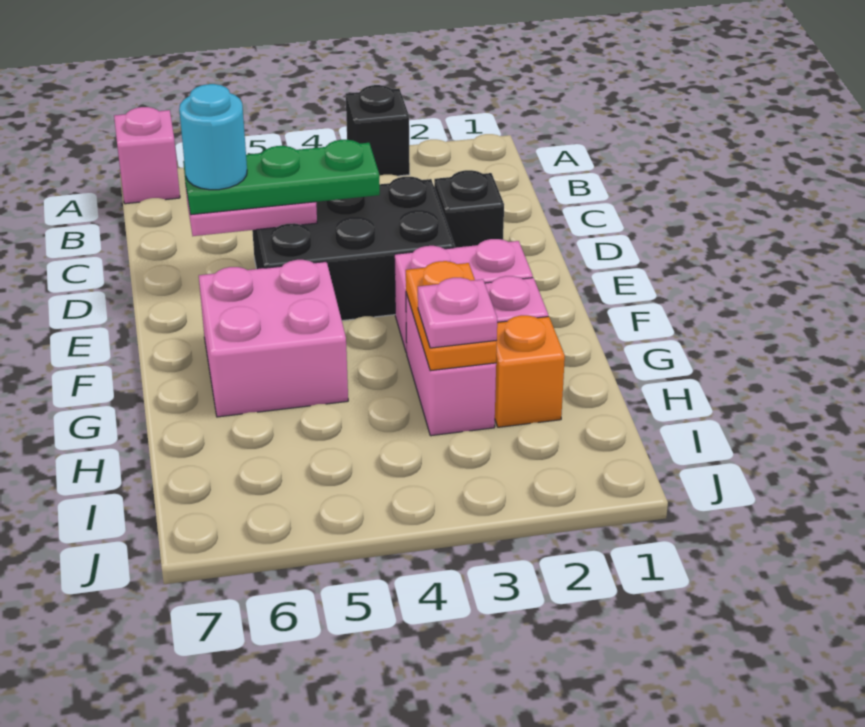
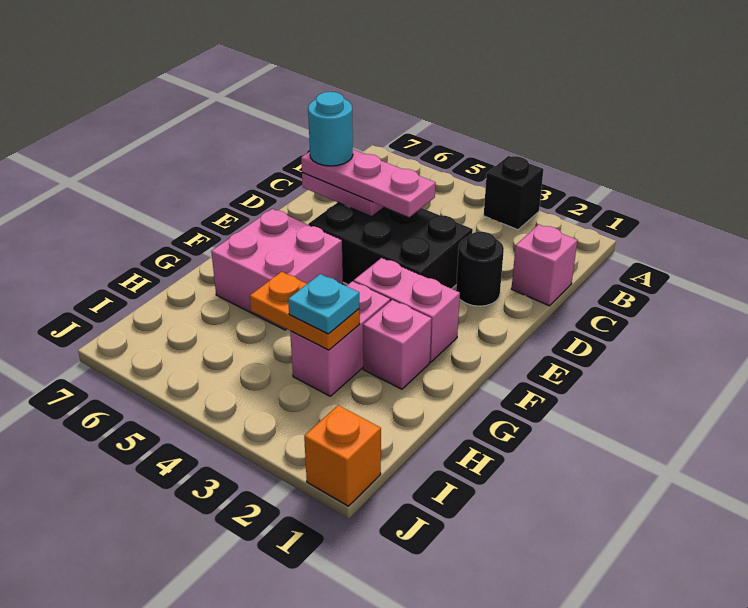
pink brick A7 level 1 -> pink brick C1 level 1
black brick D2 level 1 -> black round brick D2 level 1
green plate D4:D6 level 3 -> pink plate D4:D6 level 3
orange plate G3:H3 level 2 -> orange plate H3:H4 level 2
orange brick H2 level 1 -> orange brick J1 level 1
pink plate H3 level 3 -> cyan plate H3 level 3

